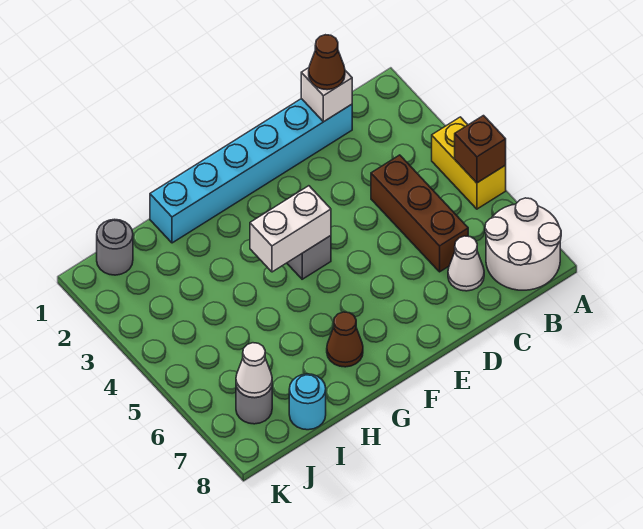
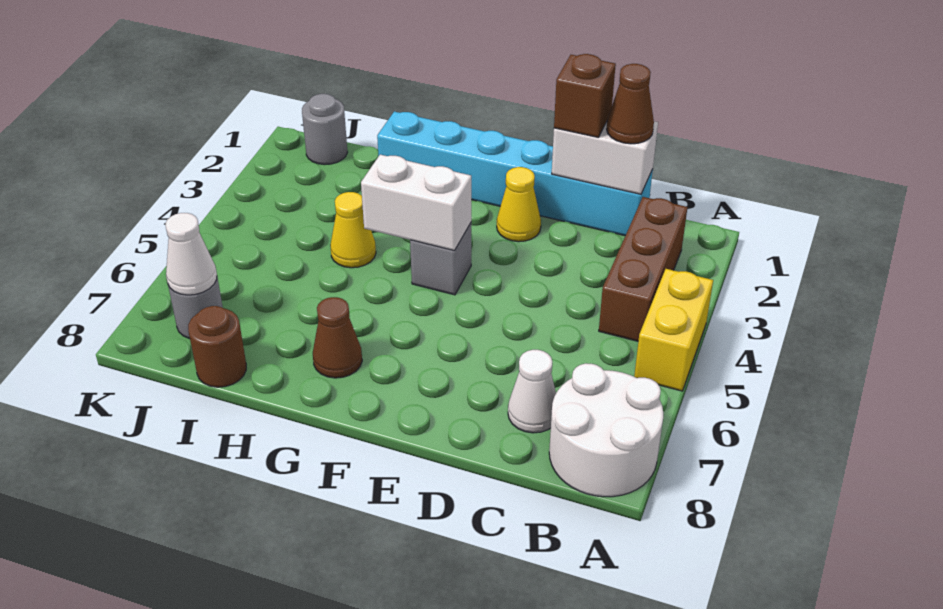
brown brick A5 level 2 -> brown brick D1 level 3
white brick C1 level 2 -> white brick C1:D1 level 2
brown brick C4:C6 level 1 -> brown brick B2:B4 level 1
none -> yellow cone E2 level 1
none -> yellow cone H4 level 1
cyan round brick I8 level 1 -> brown round brick I8 level 1

